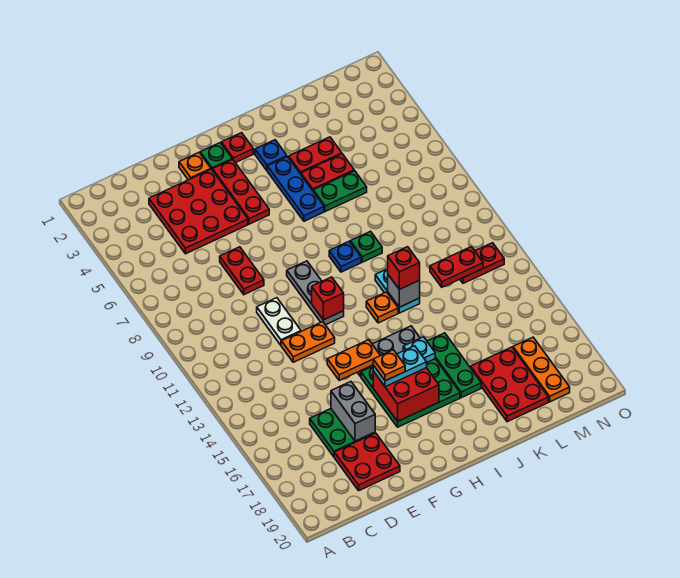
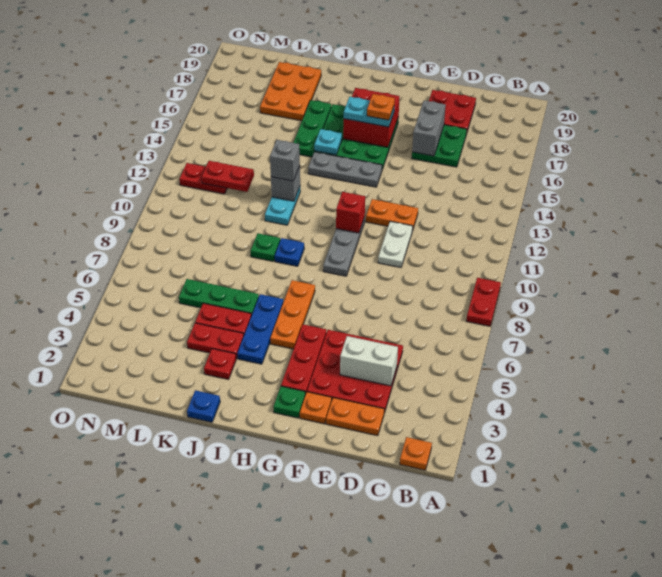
none -> white brick D4:E4 level 2
red plate E7:E8 level 1 -> red plate A8:A9 level 1
orange plate F14:G14 level 2 -> orange plate D2:E2 level 1
red plate H2 level 1 -> red plate J3 level 1
blue plate I3 level 1 -> blue plate J1 level 1
orange plate I12 level 1 -> orange plate B1 level 1
green plate J6:K6 level 1 -> green plate J6:L6 level 1
red brick J12 level 3 -> grey brick J12 level 3
red plate K17:L19 level 1 -> orange plate K17:L19 level 1
orange plate M17:M19 level 1 -> orange plate H5:H7 level 1

